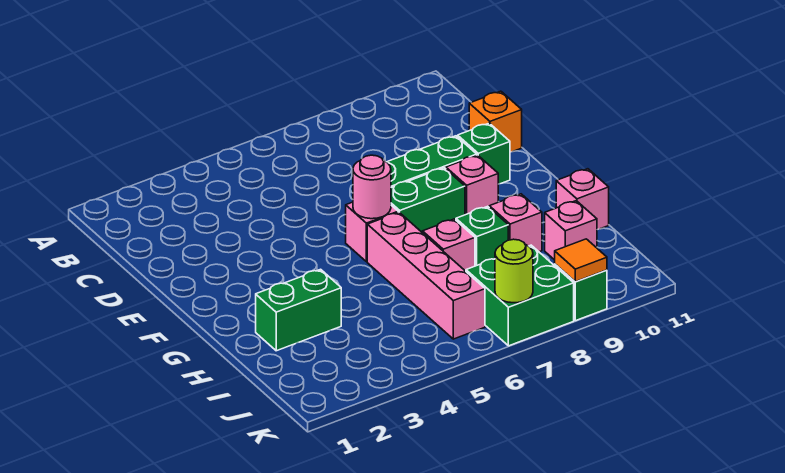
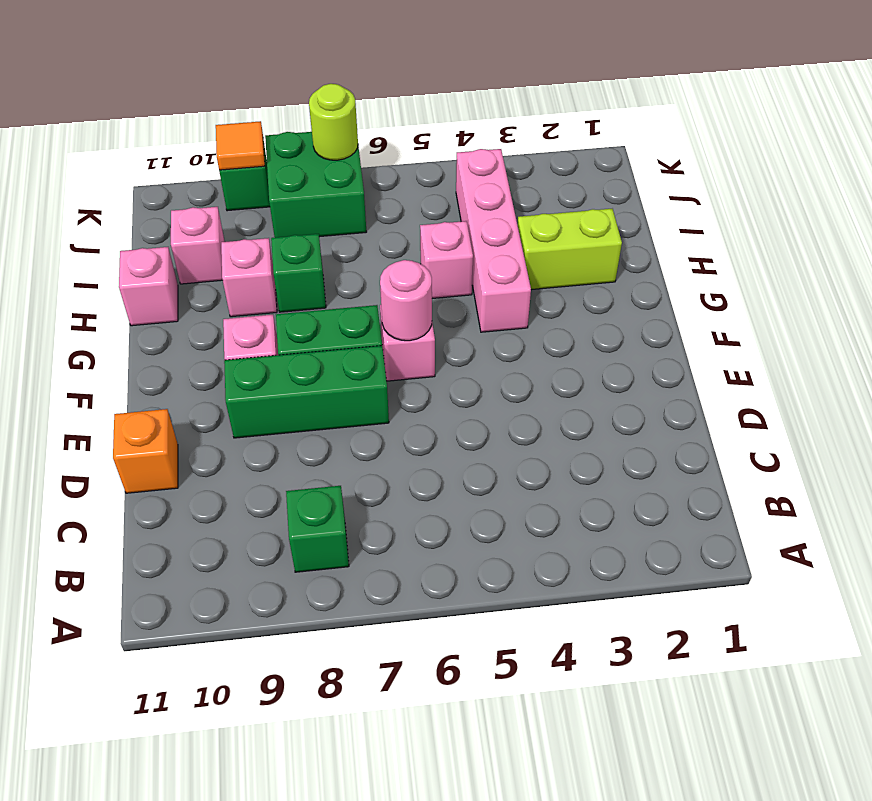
green brick E10 level 1 -> green brick B8 level 1
pink brick G6:J6 level 1 -> pink brick G4:J4 level 1
green brick H2:H3 level 1 -> lime brick H2:H3 level 1
pink brick H7 level 1 -> pink brick H5 level 1

